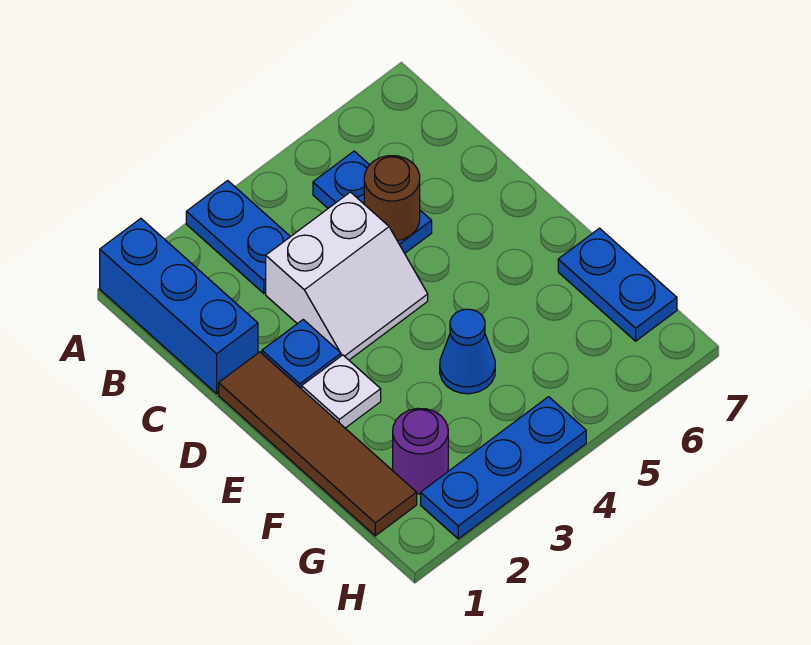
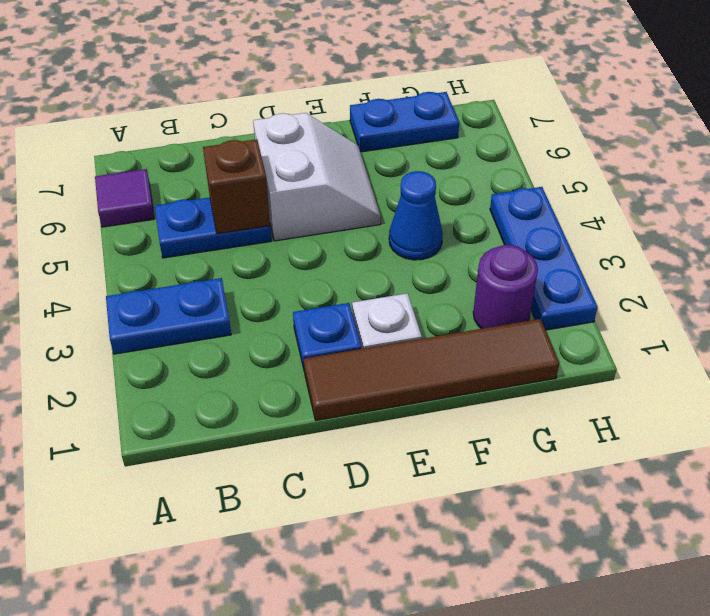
blue brick A1:C1 level 1 -> none
none -> purple tile A6 level 1
white slope C3:D4 level 1 top C -> white slope D5:E6 level 1 top D
brown round brick C5 level 2 -> brown brick C5 level 2

